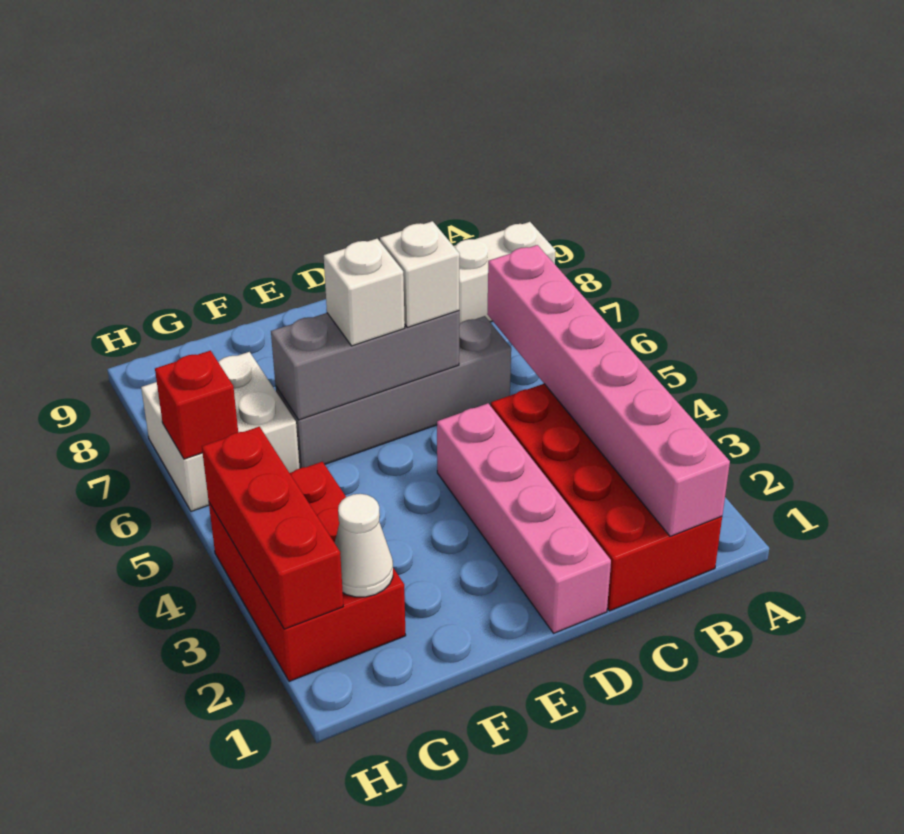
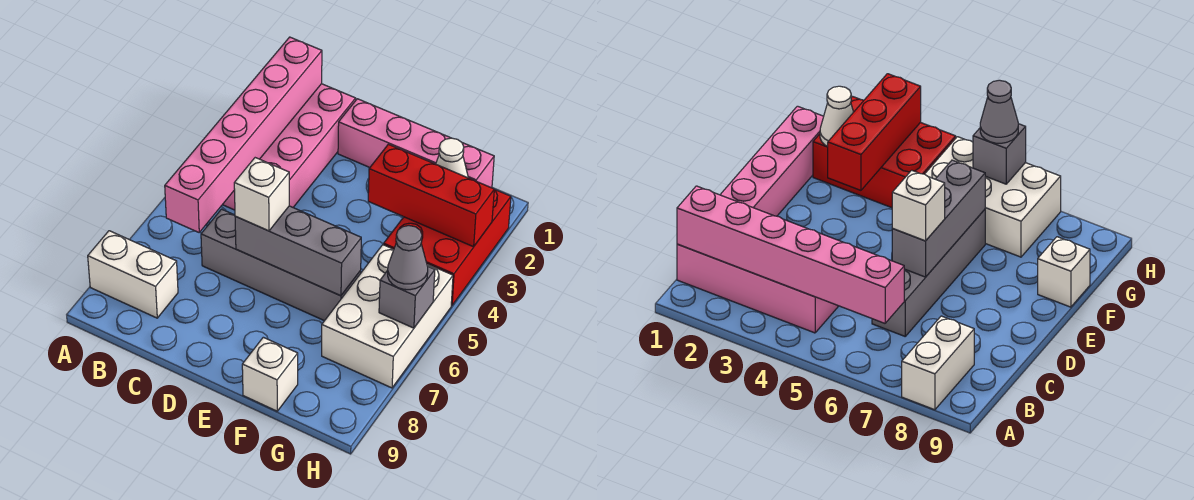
red brick B1:C4 level 1 -> pink brick B1:C4 level 1
pink brick D1:D4 level 1 -> pink brick D1:G1 level 1
white brick E6 level 3 -> white brick F9 level 1
white brick G6:H7 level 1 -> white brick G5:H7 level 1
red brick H2:H4 level 2 -> red brick F3:H3 level 2
red brick H6 level 2 -> grey brick H6 level 2
none -> grey cone H6 level 3

